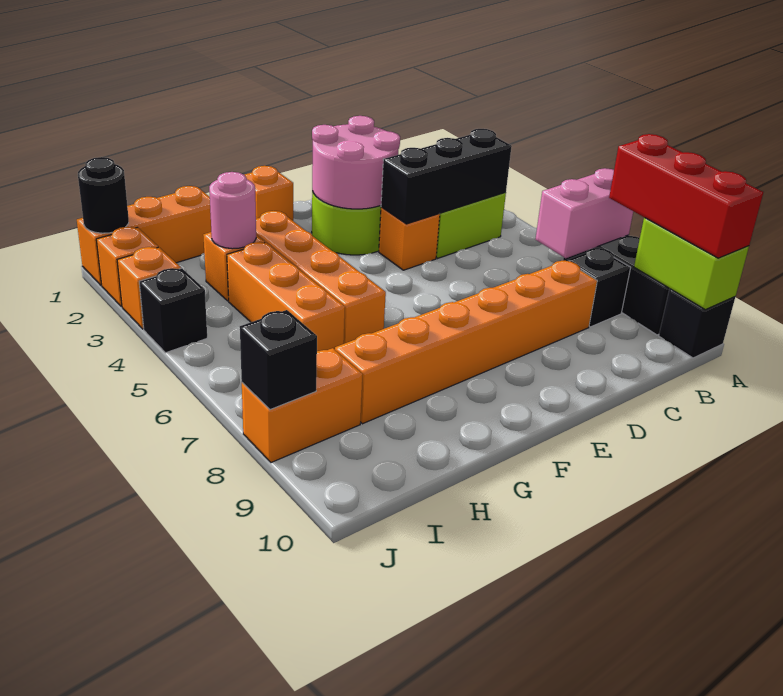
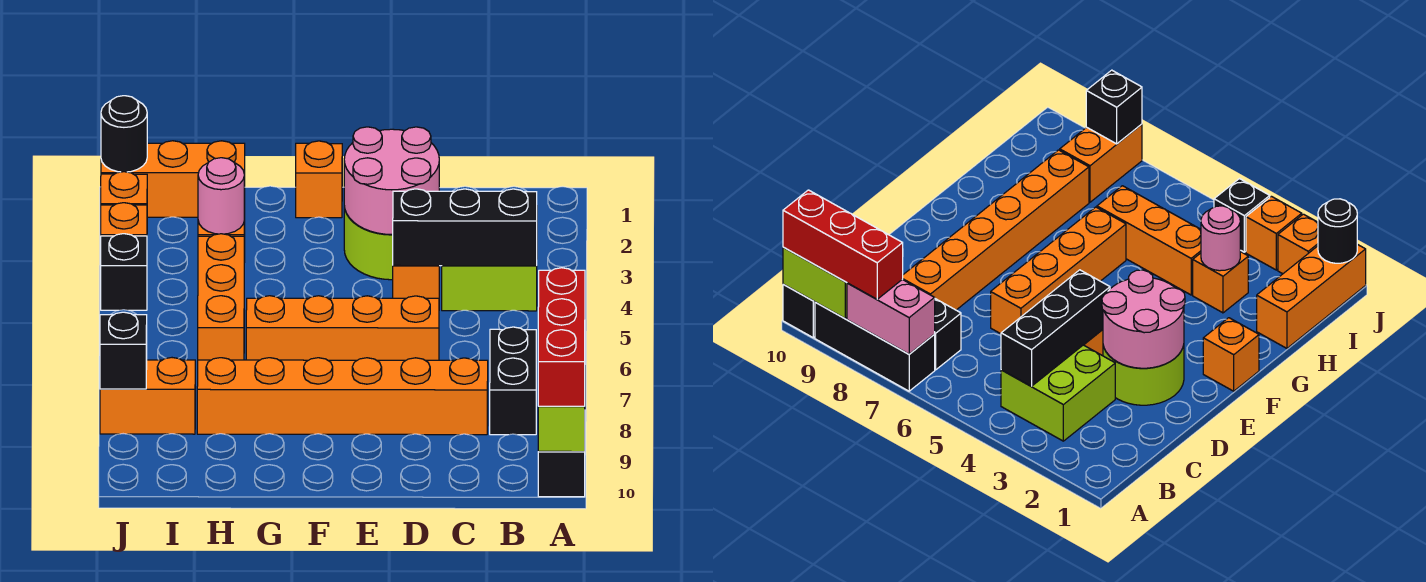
pink brick A7:B7 level 2 -> pink brick A7:A8 level 2
black brick B8 level 1 -> black brick B7:B8 level 1
orange brick G3:G6 level 1 -> orange brick D6:G6 level 1

